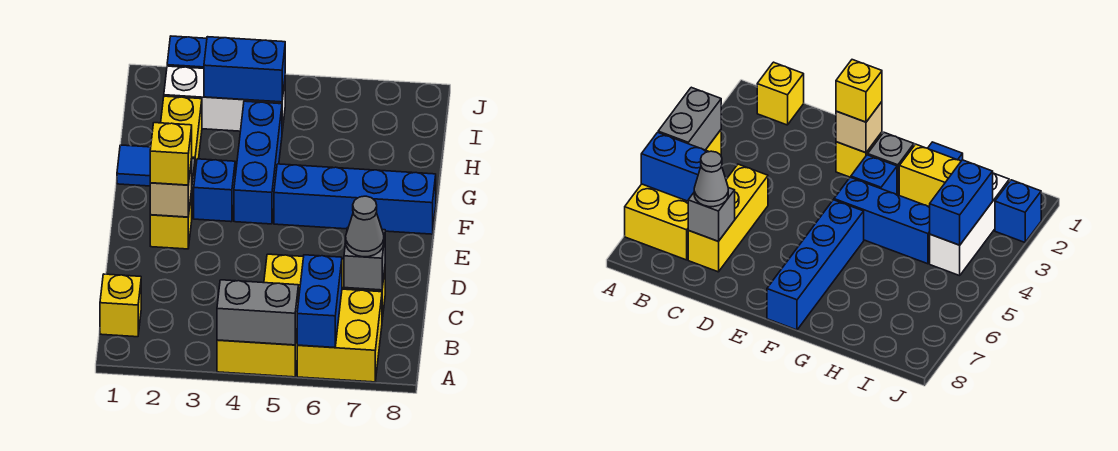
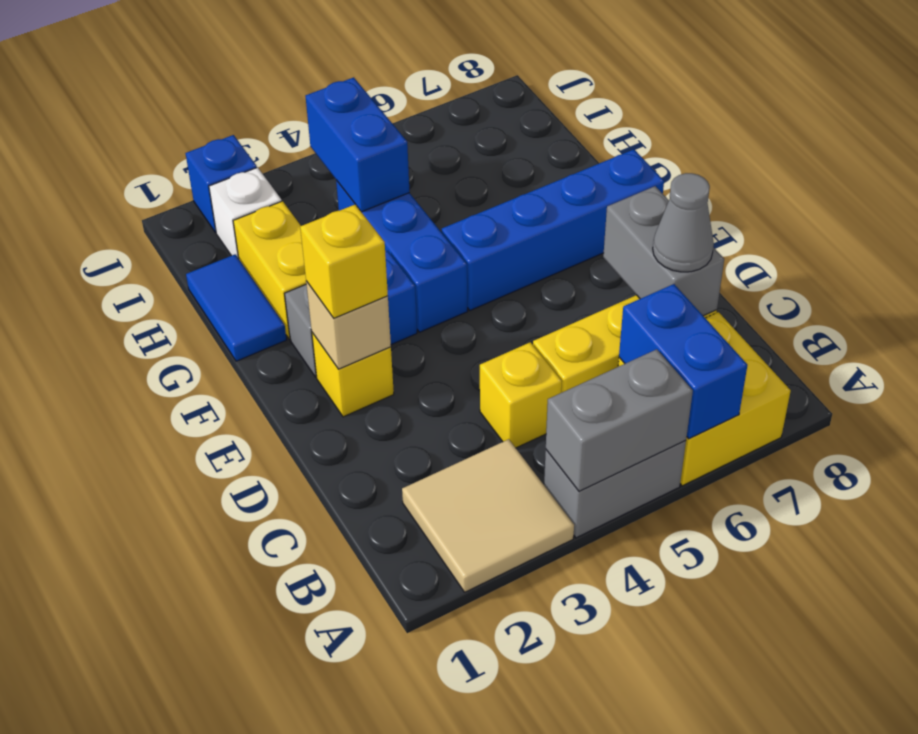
none -> tan tile A2:B3 level 1
yellow brick A4:A5 level 1 -> grey brick A4:A5 level 1
yellow brick B1 level 1 -> yellow brick C4 level 1
grey brick C7 level 2 -> grey brick C7:D7 level 2
blue tile G1 level 1 -> blue tile G1:H1 level 1
white brick I2:I4 level 1 -> white brick I2 level 1
blue brick I3:I4 level 2 -> blue brick H4:I4 level 2

